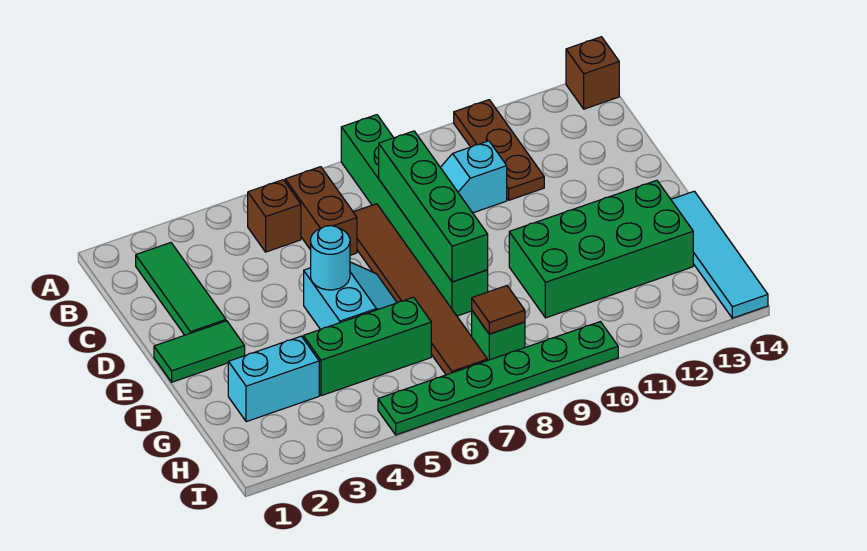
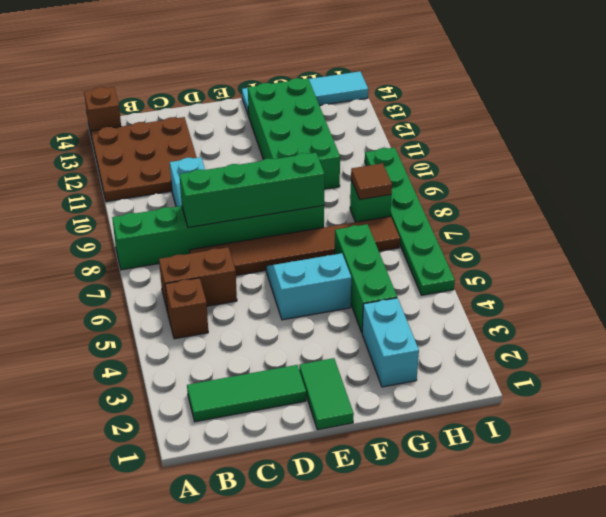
brown plate A11:C11 level 1 -> brown plate A11:C13 level 1
cyan round brick E5 level 2 -> none

